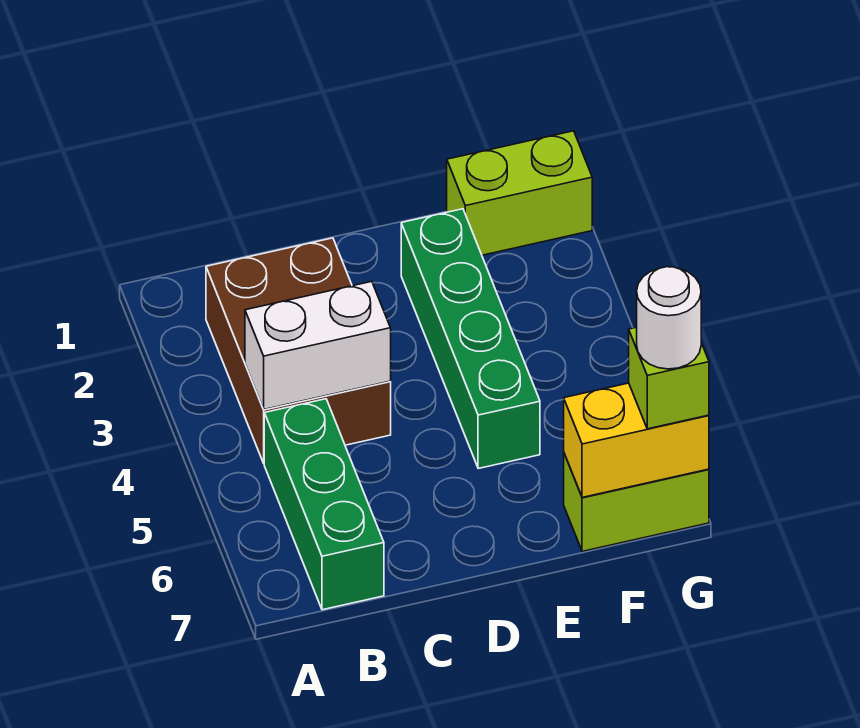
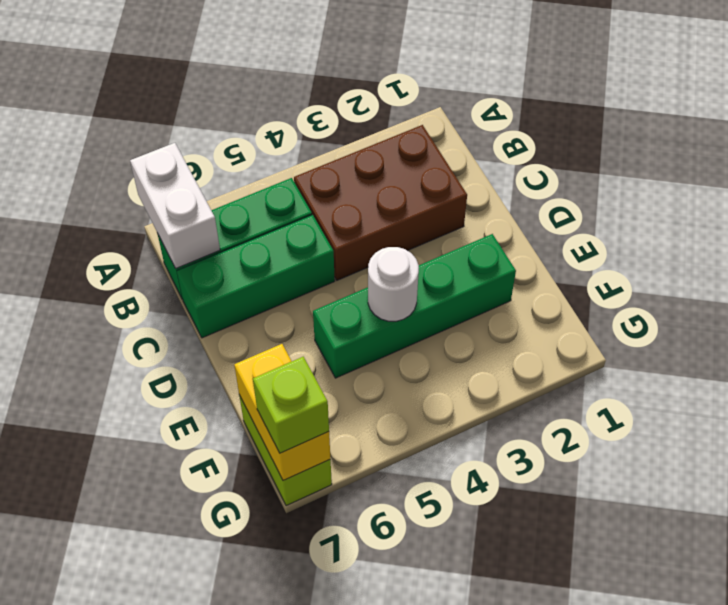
white brick B4:C4 level 2 -> white brick A7:B7 level 2
none -> green brick C5:C7 level 1
lime brick F1:G1 level 1 -> none
white round brick G7 level 4 -> white round brick E4 level 2

